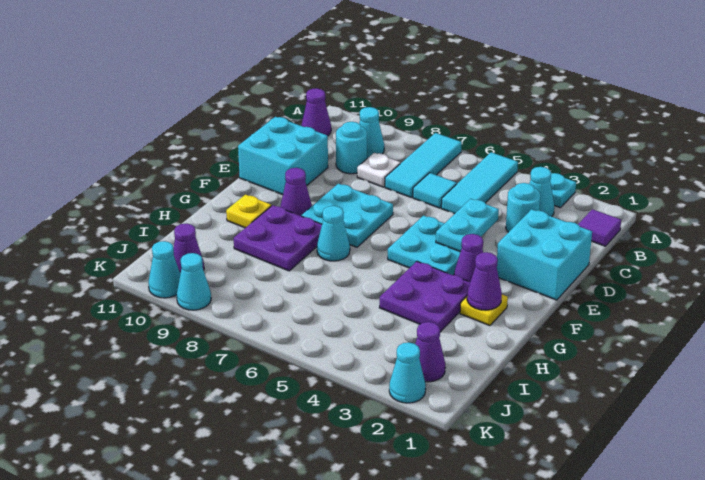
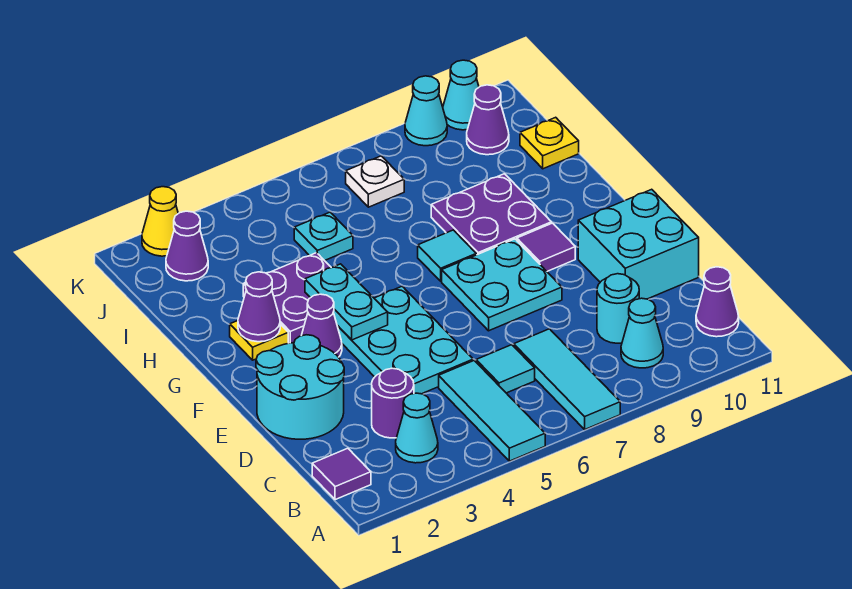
cyan plate A3 level 1 -> cyan plate I5 level 1
cyan round brick C3 level 1 -> purple round brick C3 level 1
white plate C8 level 1 -> white plate J7 level 1
cyan brick D1:E2 level 1 -> cyan round brick D1:E2 level 1
cyan plate D4:E4 level 2 -> cyan plate F4:G4 level 2
cyan plate E4:F5 level 1 -> cyan plate D4:F5 level 1
purple cone F9 level 1 -> purple tile F9 level 1
cyan cone G7 level 1 -> cyan tile G7 level 1
yellow plate G10 level 1 -> yellow plate I11 level 1
cyan cone K2 level 1 -> yellow cone K2 level 1

